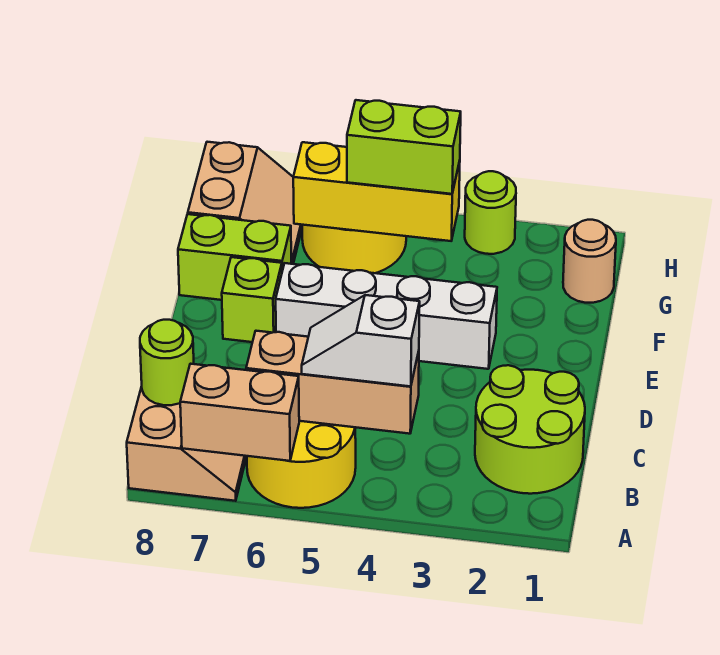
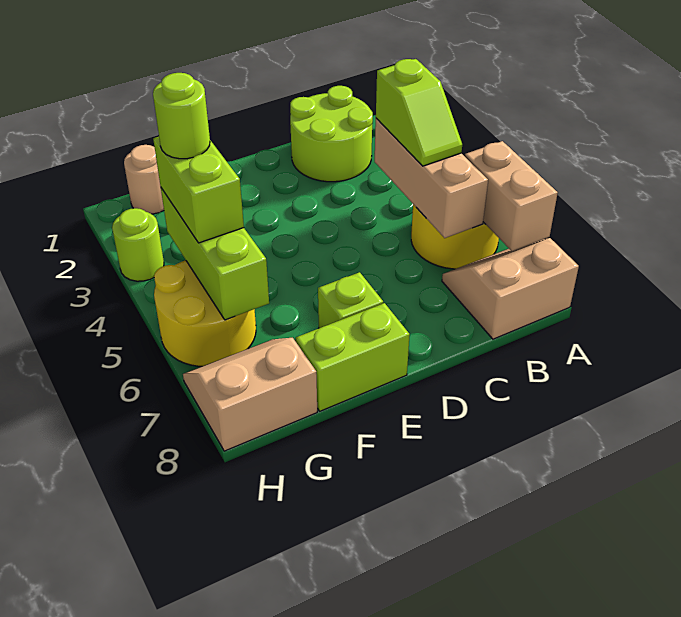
white slope B4:B5 level 3 top 4 -> lime slope B4:B5 level 3 top 4
lime round brick B8 level 2 -> lime round brick G4 level 4
white brick E3:E6 level 1 -> none
lime brick F7:F8 level 1 -> lime brick E8:F8 level 1
yellow brick G4:G6 level 2 -> lime brick G4:G6 level 2

